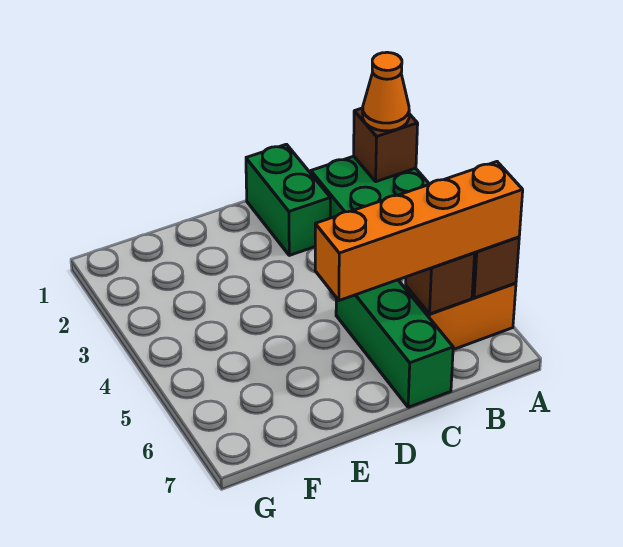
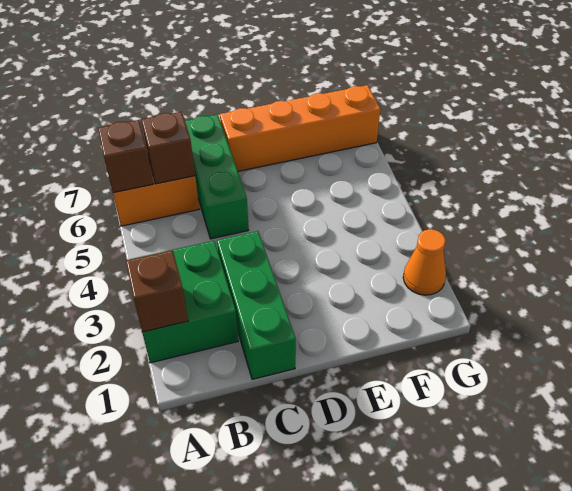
orange cone A2 level 3 -> orange cone G2 level 1
orange brick A6:D6 level 3 -> orange brick D7:G7 level 1
green brick C1:C2 level 1 -> green brick C1:C3 level 1

